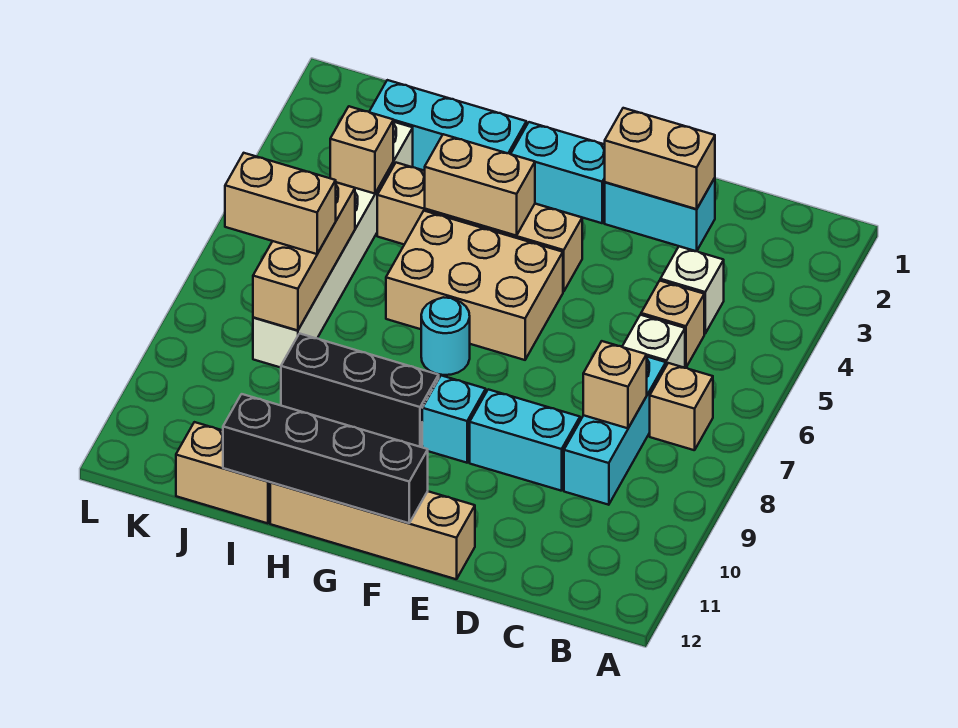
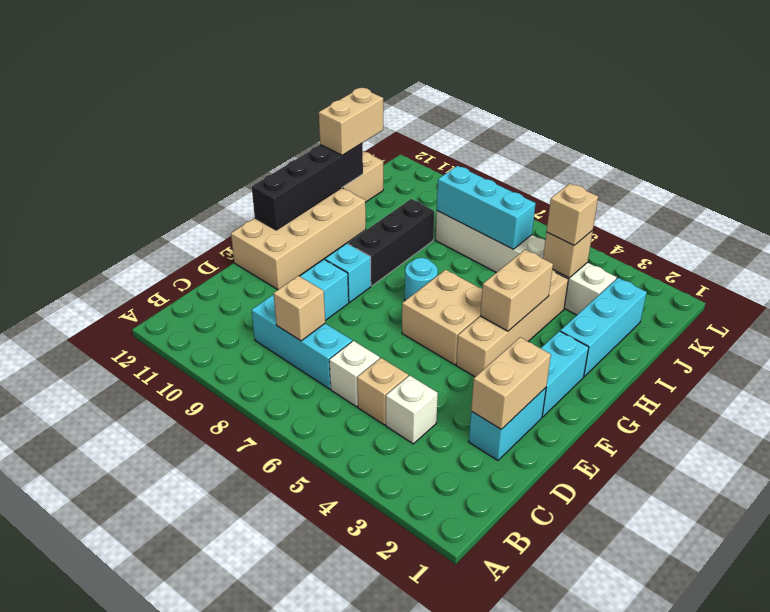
tan brick B7 level 1 -> tan brick J4 level 3
tan brick E12:H12 level 1 -> tan brick E11:H12 level 1
tan brick F5:H6 level 1 -> tan brick F5:G6 level 1
tan brick J6:J8 level 2 -> cyan brick J6:J8 level 2
tan brick J7:K7 level 3 -> tan brick I12:J12 level 3

